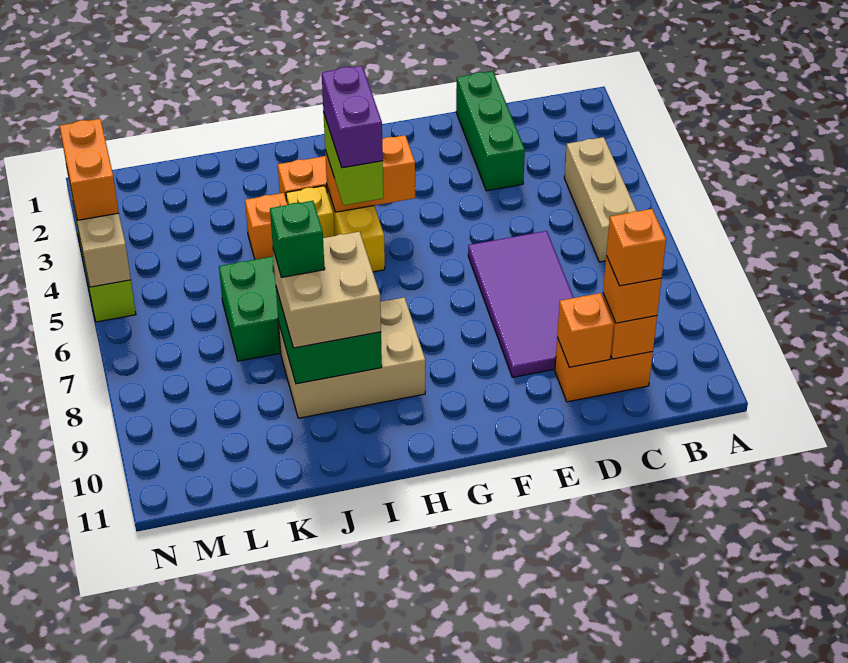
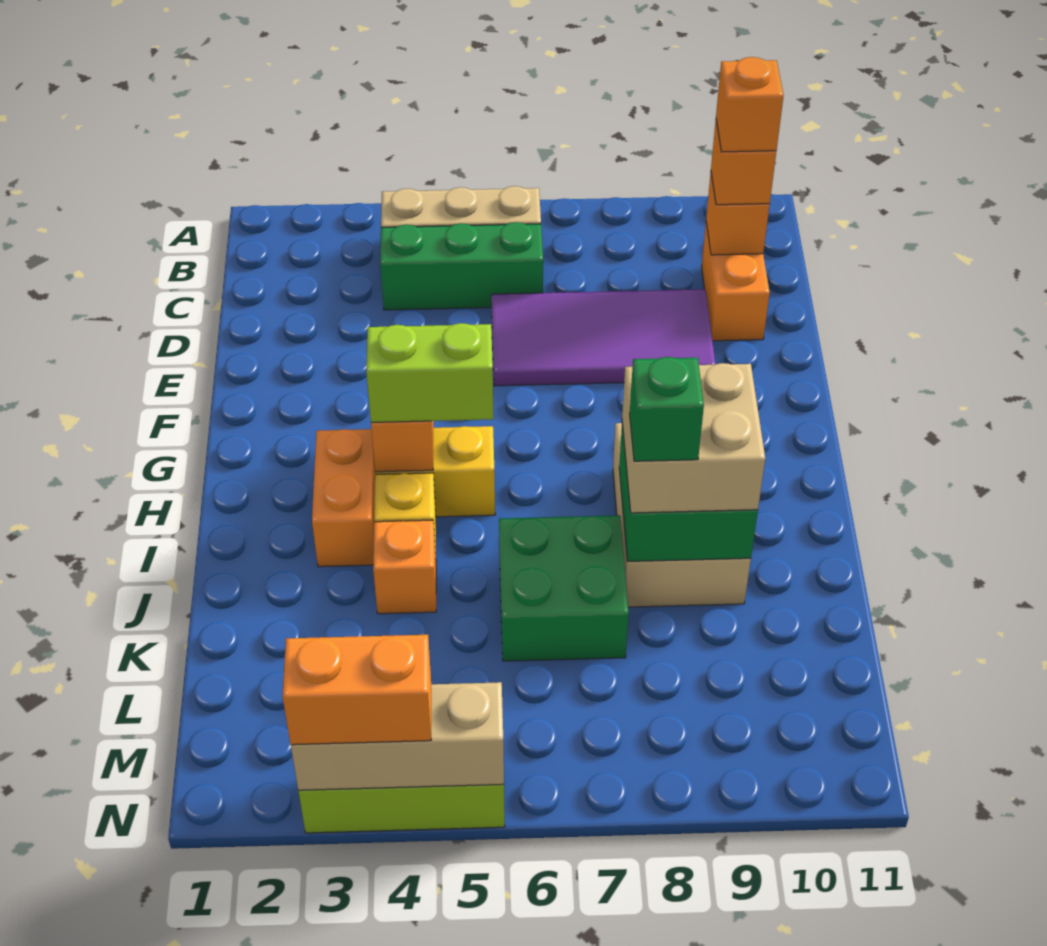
green brick D1:D3 level 1 -> green brick C4:C6 level 1
orange brick D10 level 2 -> none
purple brick H4:H5 level 4 -> none

